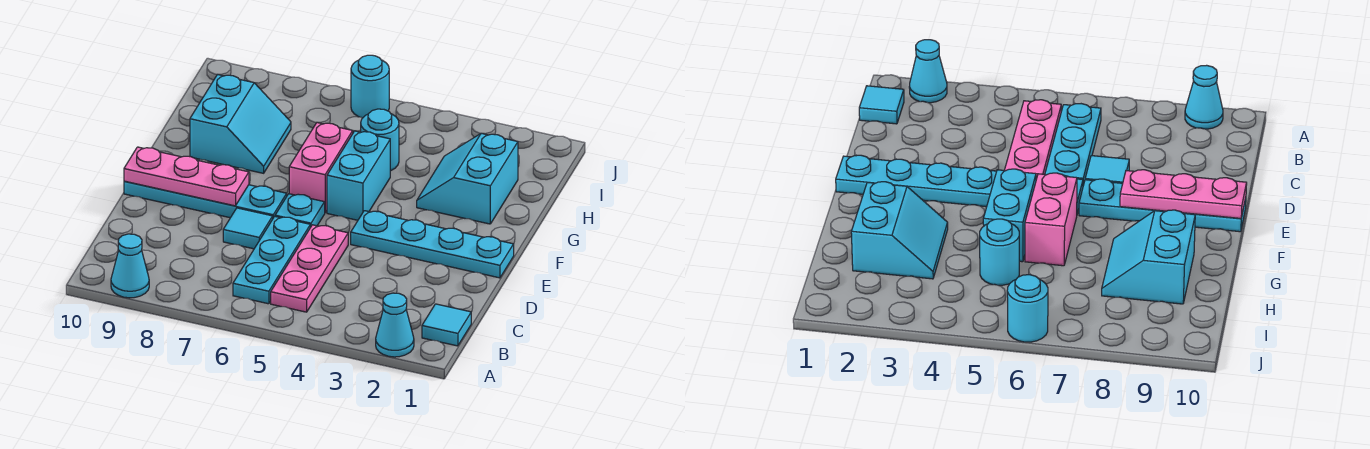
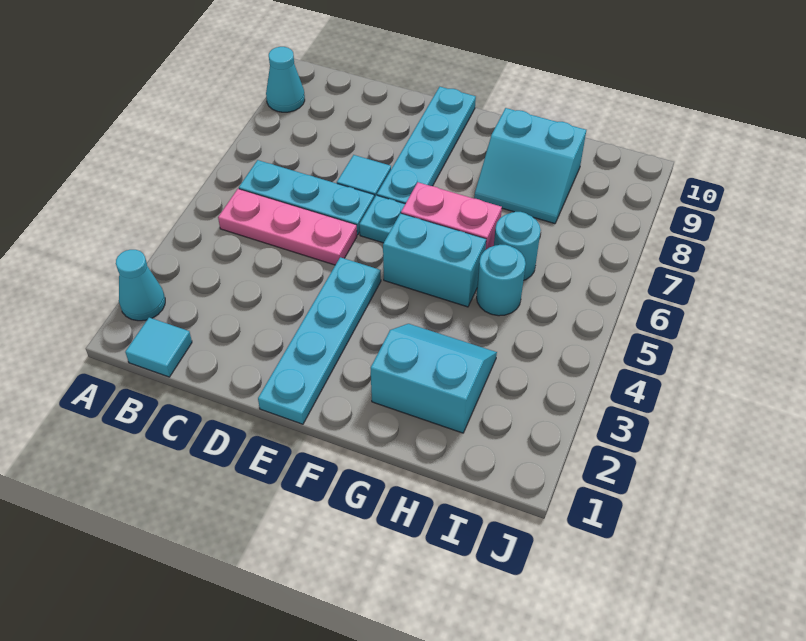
pink plate E8:E10 level 2 -> none
cyan round brick J6 level 1 -> cyan round brick H6 level 1

